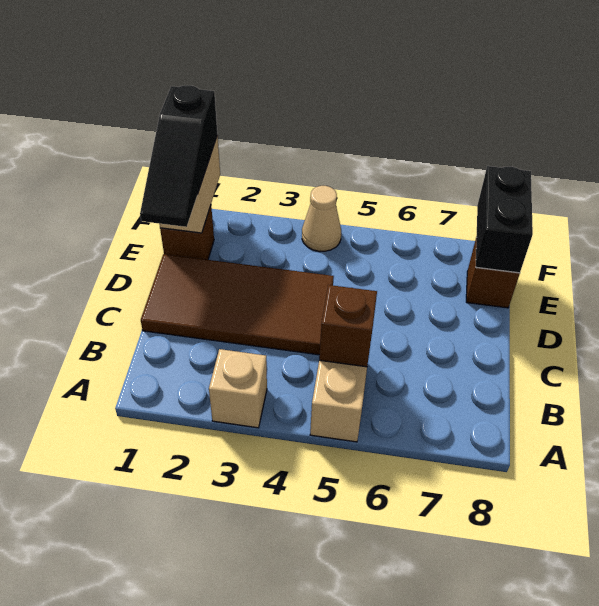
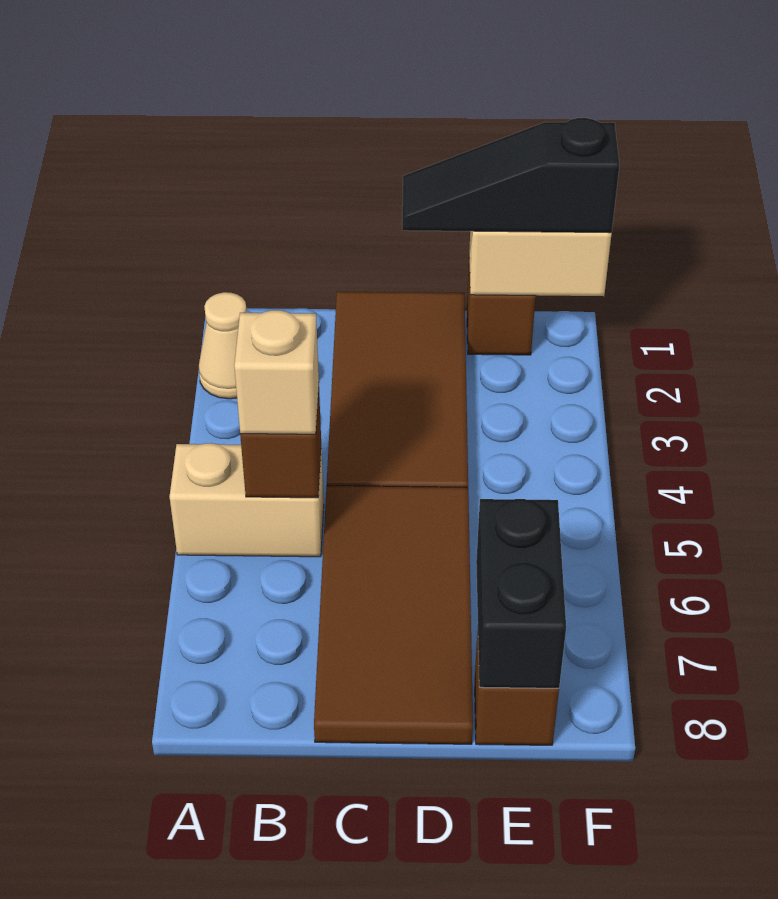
tan brick A3 level 1 -> tan brick B5 level 3
none -> brown tile C5:D8 level 1
black brick E8:F8 level 2 -> black brick E7:E8 level 2
tan cone F4 level 1 -> tan cone A2 level 1

